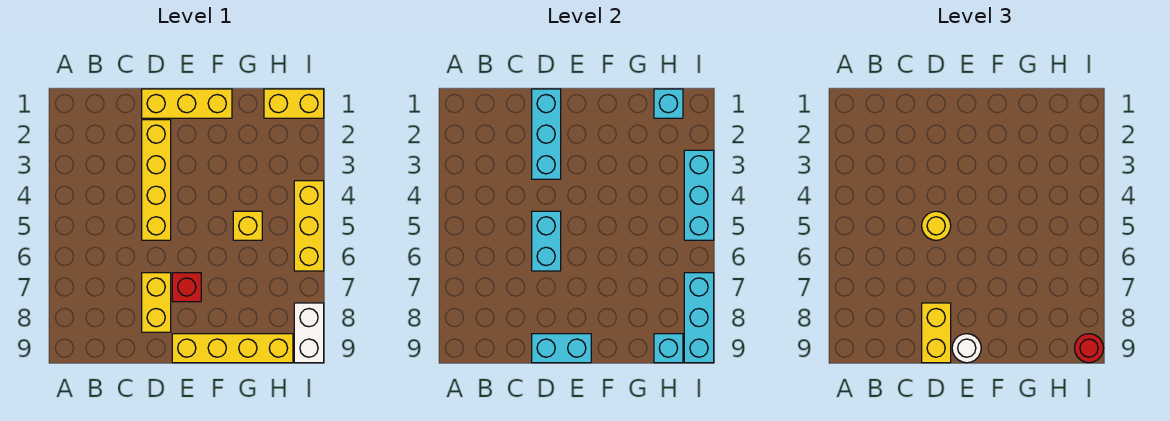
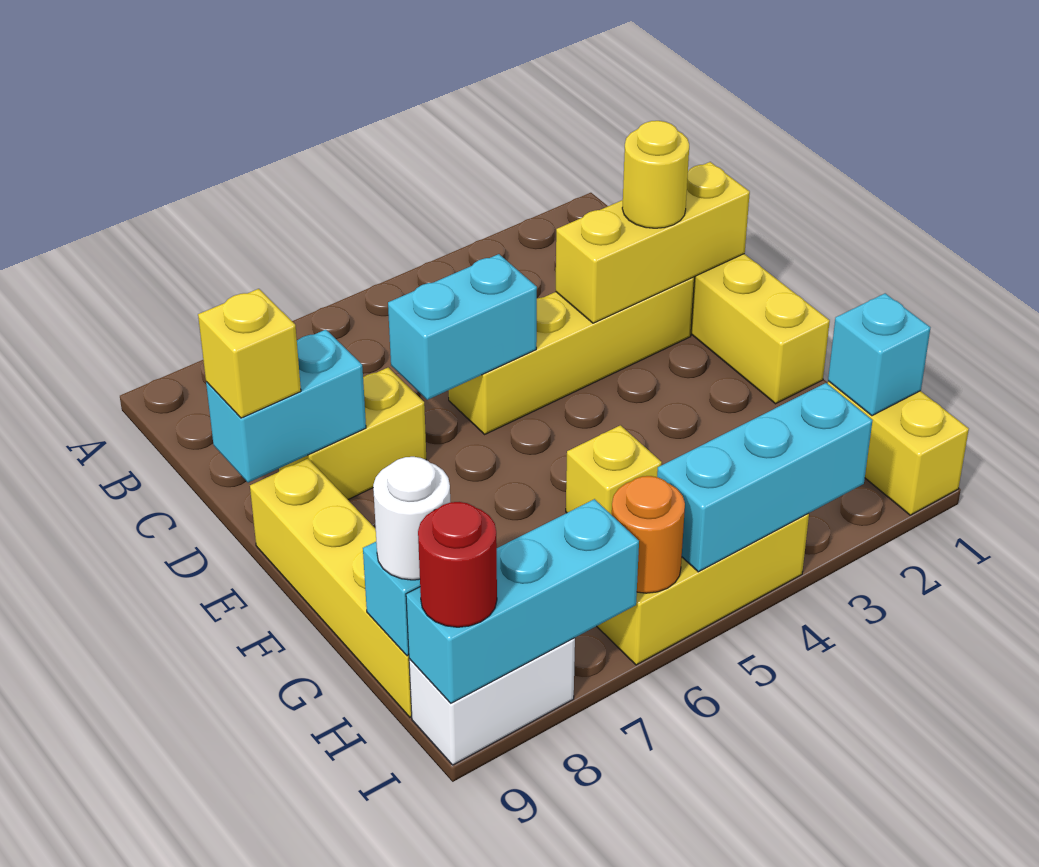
cyan brick D1:D3 level 2 -> yellow brick D1:D3 level 2
yellow round brick D5 level 3 -> yellow round brick D2 level 3
yellow brick D8:D9 level 3 -> yellow brick D9 level 3
cyan brick D9:E9 level 2 -> cyan brick D8:D9 level 2
red brick E7 level 1 -> none
white round brick E9 level 3 -> white round brick H9 level 3
none -> orange round brick I6 level 2

